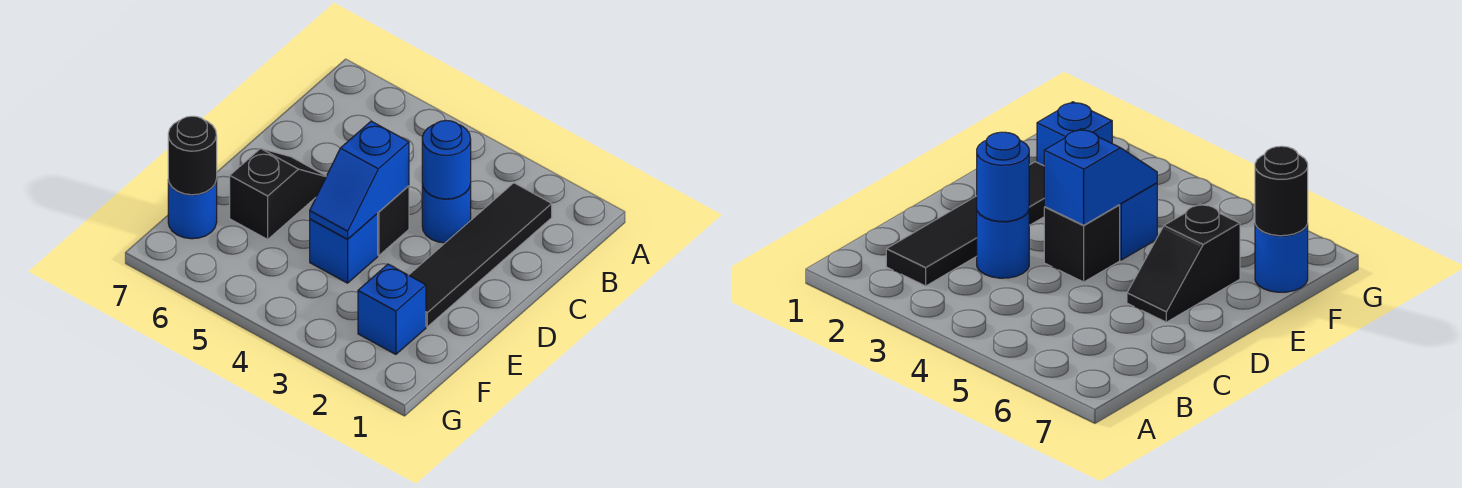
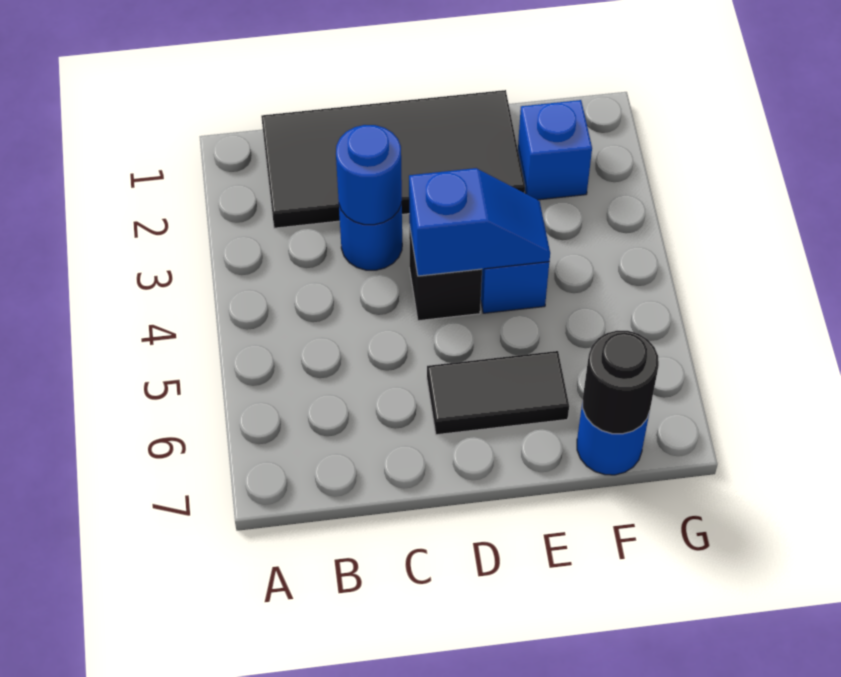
black tile B2:E2 level 1 -> black tile B1:E2 level 1
black slope D6:E6 level 1 top E -> black tile D6:E6 level 1

